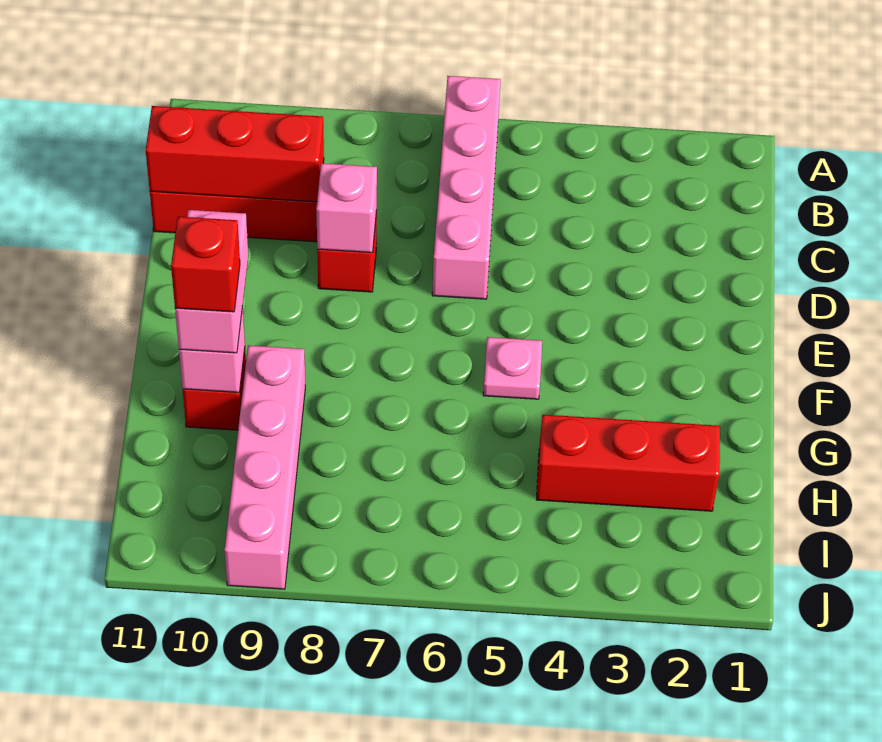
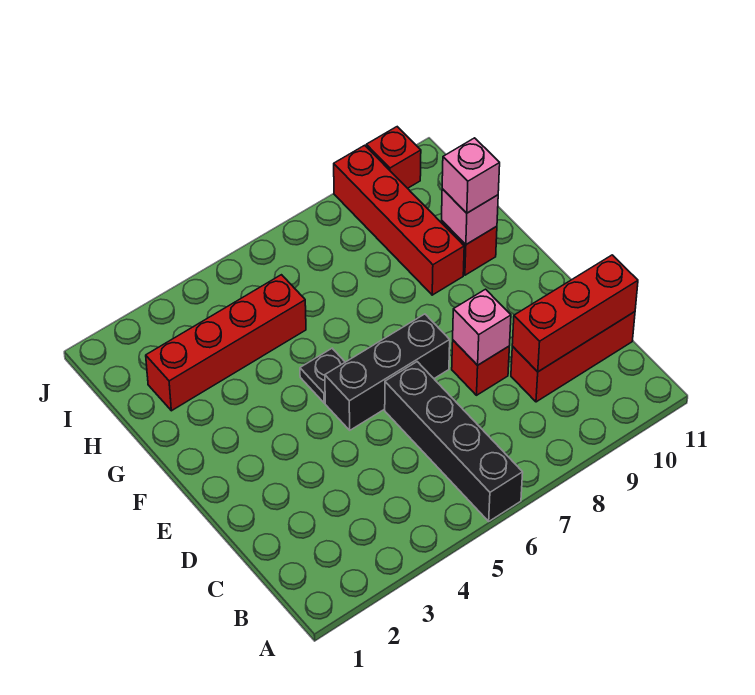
pink brick A6:D6 level 1 -> black brick A6:D6 level 1
none -> black brick E5:E7 level 1
pink plate F5 level 1 -> black plate F5 level 1
pink brick F10:G10 level 3 -> pink brick G10 level 3
pink brick G9:J9 level 1 -> red brick G9:J9 level 1
red brick G10 level 4 -> red brick J10 level 1
red brick H2:H4 level 1 -> red brick H2:H5 level 1

